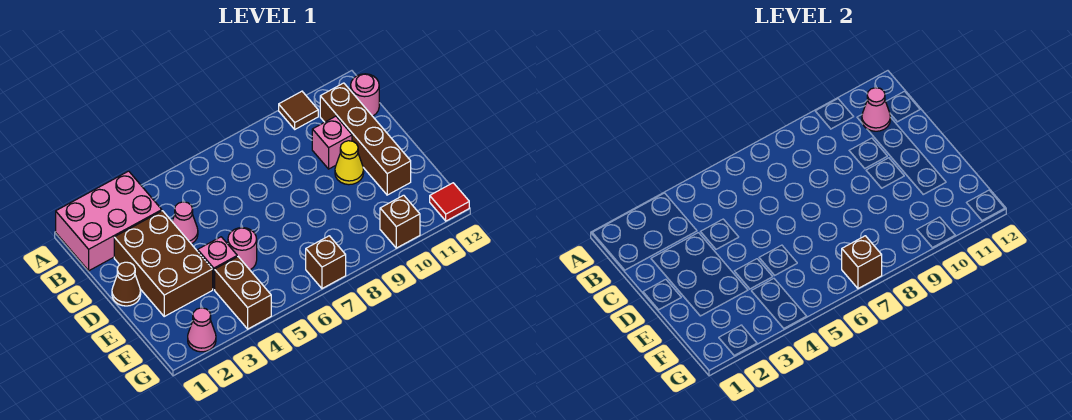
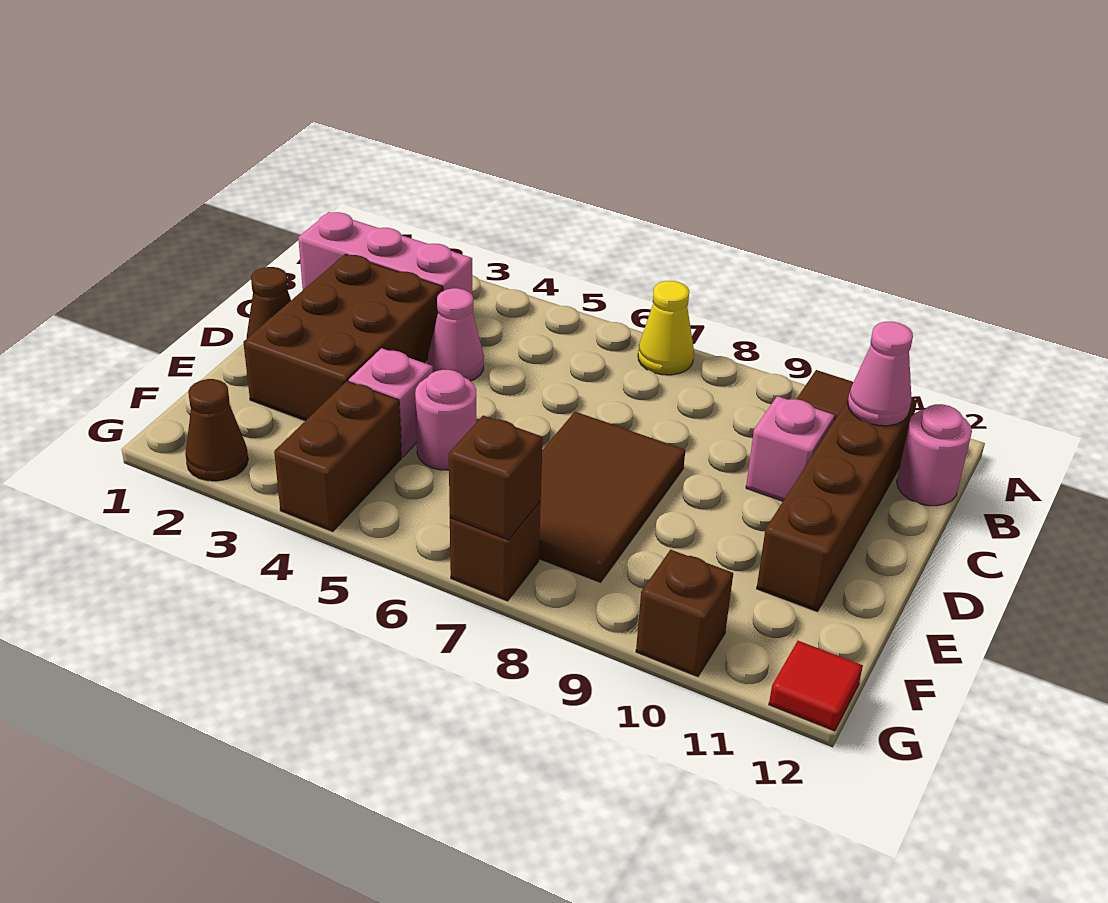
pink brick A1:B3 level 1 -> pink brick B1:B3 level 1
none -> brown tile D7:F8 level 1
yellow cone D10 level 1 -> yellow cone A7 level 1
pink cone G2 level 1 -> brown cone G2 level 1

